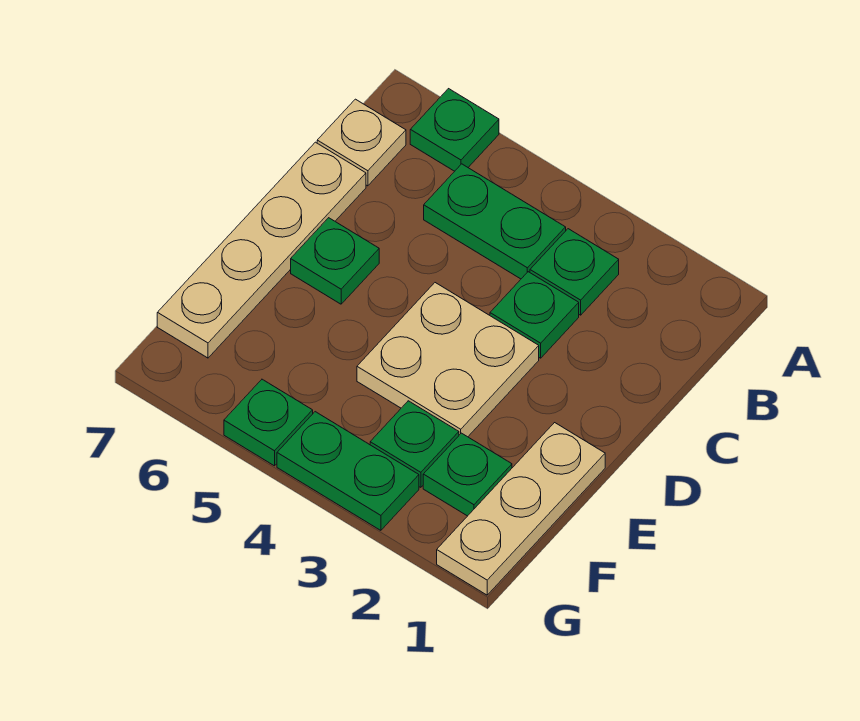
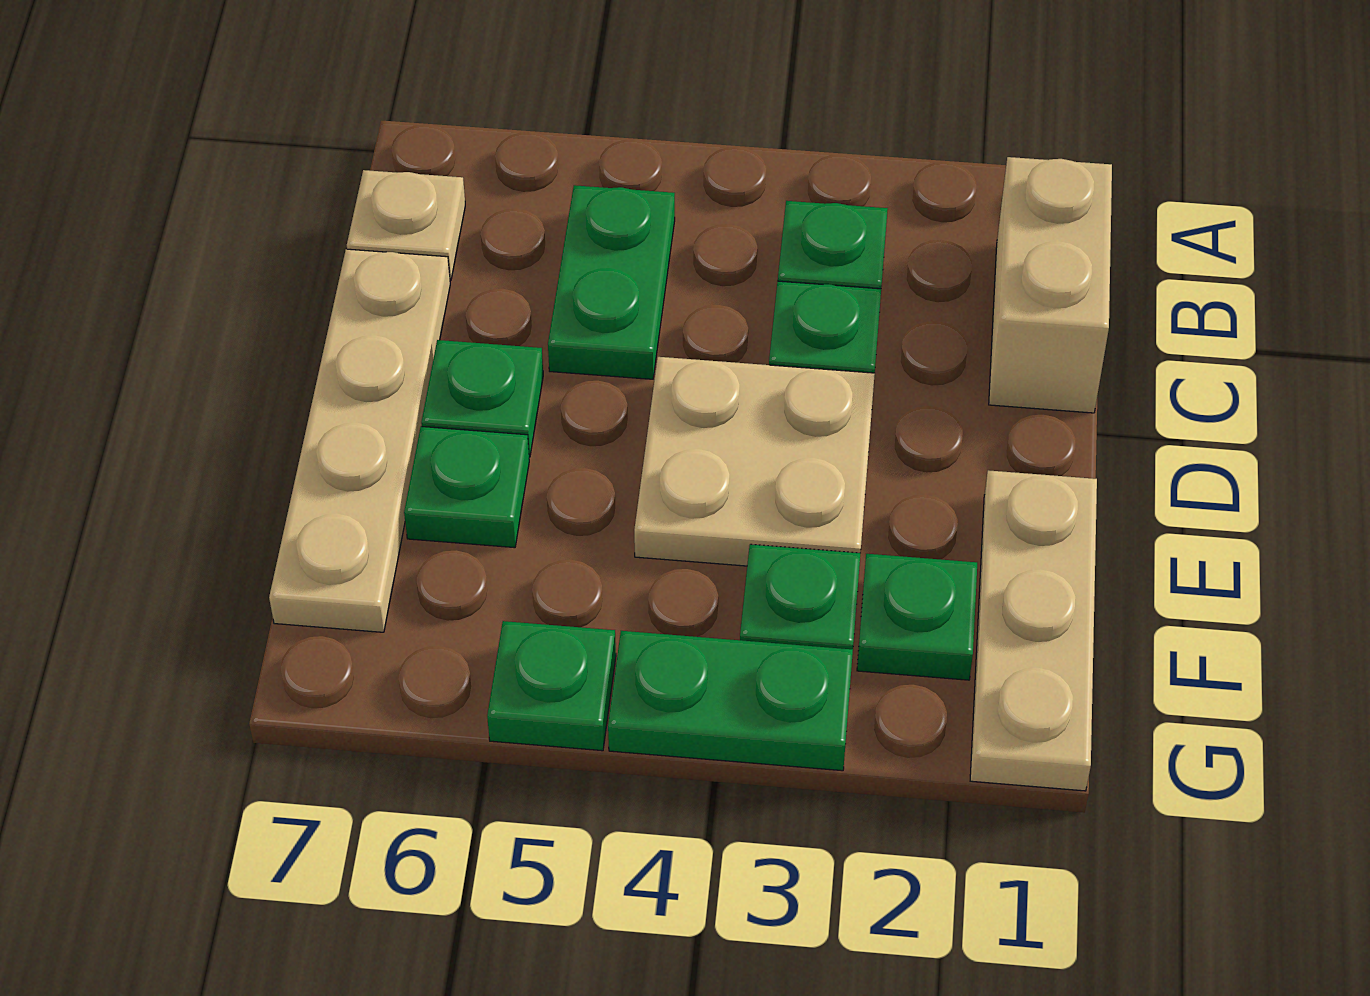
green plate A6 level 1 -> green plate E6 level 1
none -> tan brick B1:C1 level 1
green plate B4:B5 level 1 -> green plate B5:C5 level 1

